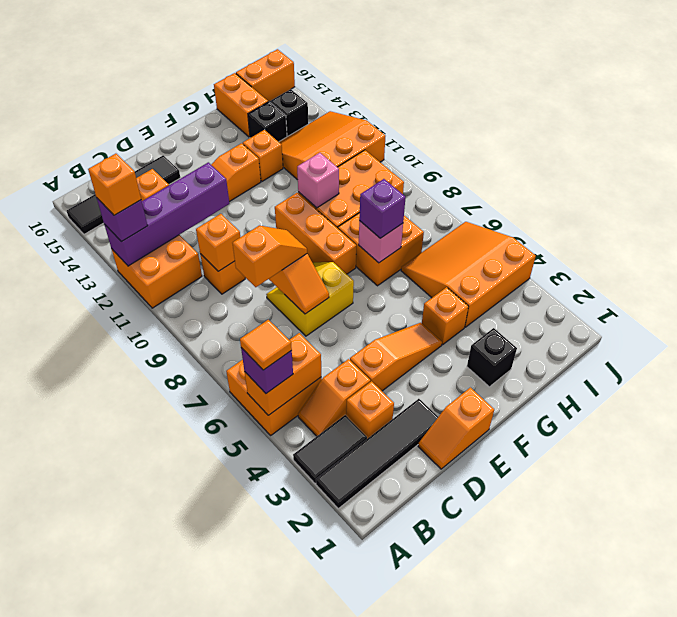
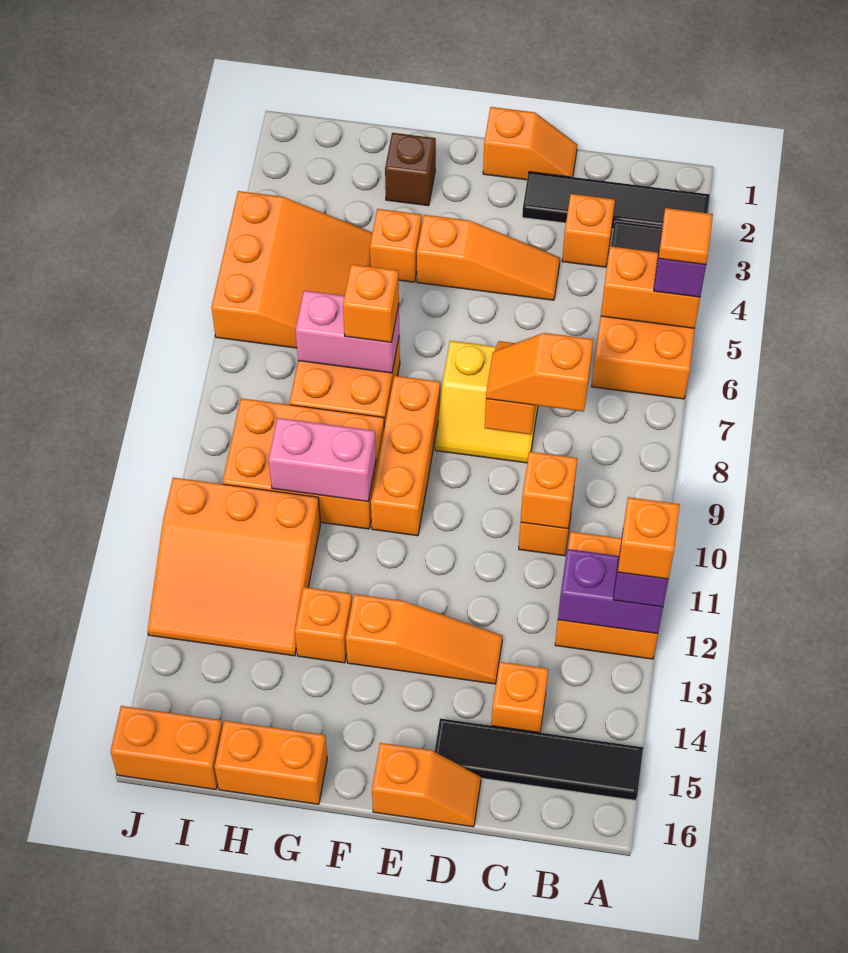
purple brick A12:D12 level 2 -> purple brick A12:B12 level 2
orange slope B4:C4 level 1 top C -> orange slope D16:E16 level 1 top E
orange slope D4:F4 level 1 top D -> orange slope D4:F4 level 1 top F
black brick G2 level 1 -> brown brick G2 level 1
pink brick G7 level 2 -> pink brick G7:H7 level 2
purple brick G7 level 3 -> orange brick G7 level 3
pink brick G10 level 2 -> pink brick G10:H10 level 2
orange slope H4:J6 level 1 top 4 -> orange slope H4:J6 level 1 top J
black brick H14 level 1 -> none
orange brick H15:H16 level 1 -> orange brick G16:H16 level 1
black brick I14 level 1 -> none

